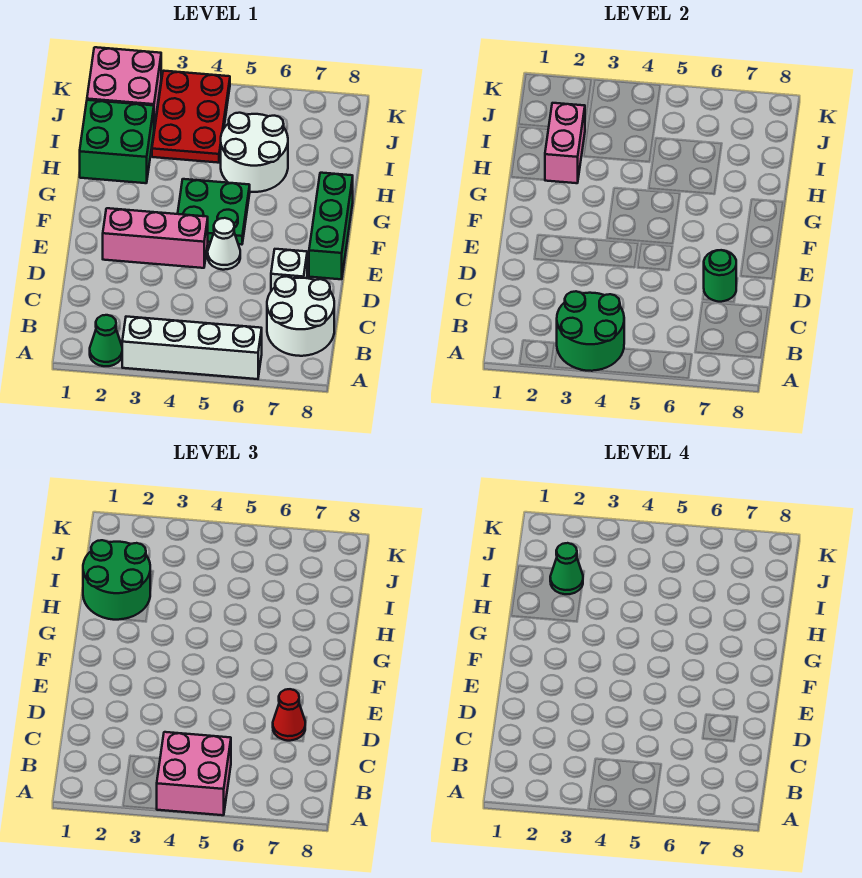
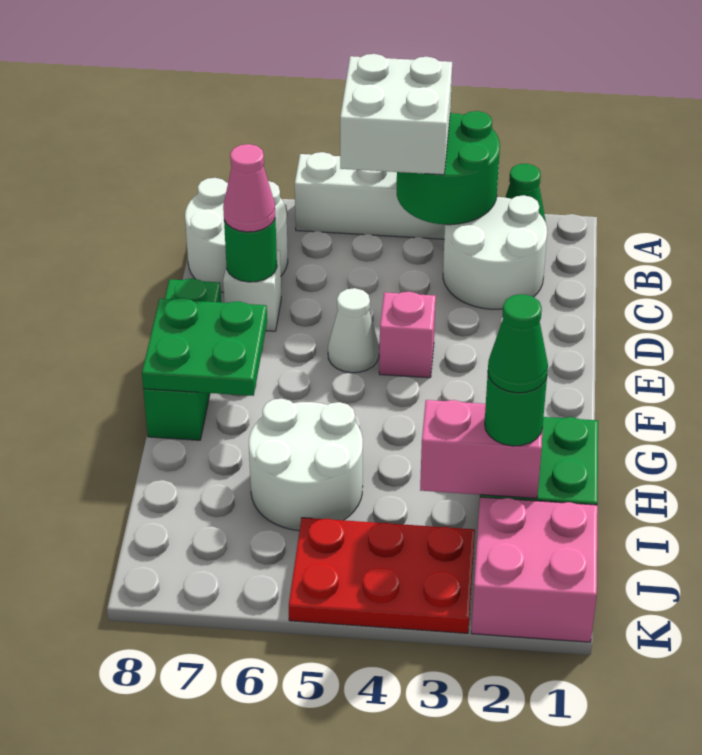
pink brick A4:B5 level 3 -> white brick A4:B5 level 3
none -> white round brick B2:C3 level 1
red cone D7 level 3 -> pink cone D7 level 3
pink brick E2:E4 level 1 -> pink brick E4 level 1
green plate F4:G5 level 1 -> green plate F7:G8 level 2
green round brick H1:I2 level 3 -> green round brick I2 level 3
pink brick H2:I2 level 2 -> pink brick I2:I3 level 2
red plate I3:K4 level 1 -> red plate J3:K5 level 1

